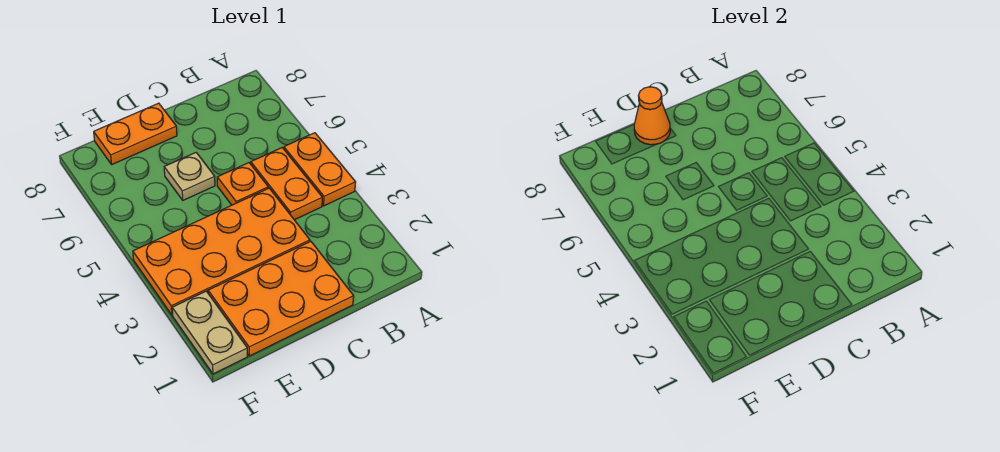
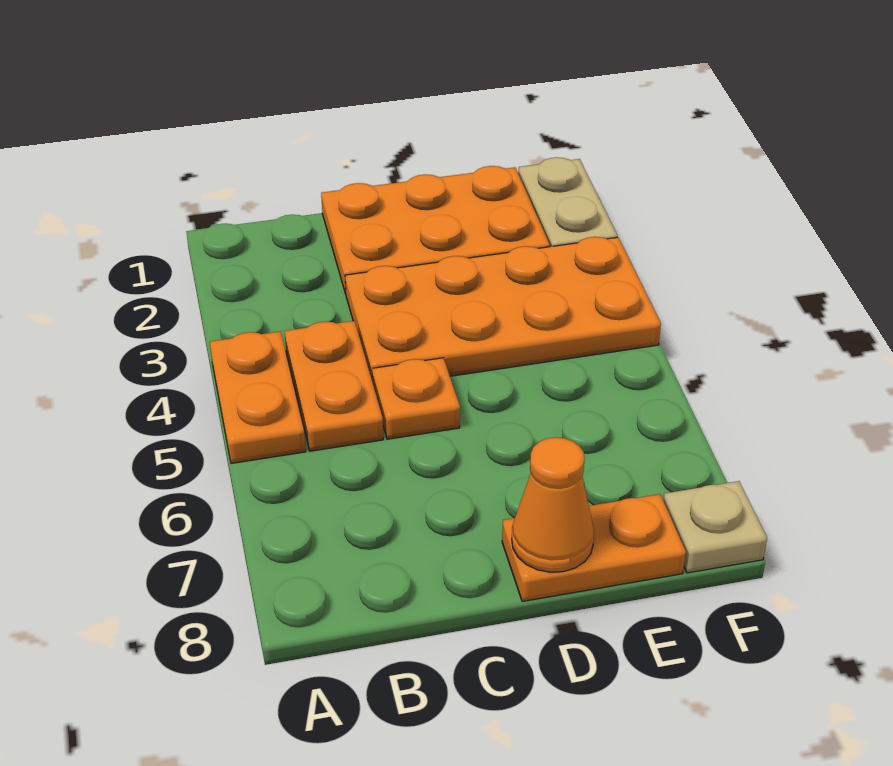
tan plate D6 level 1 -> tan plate F8 level 1

